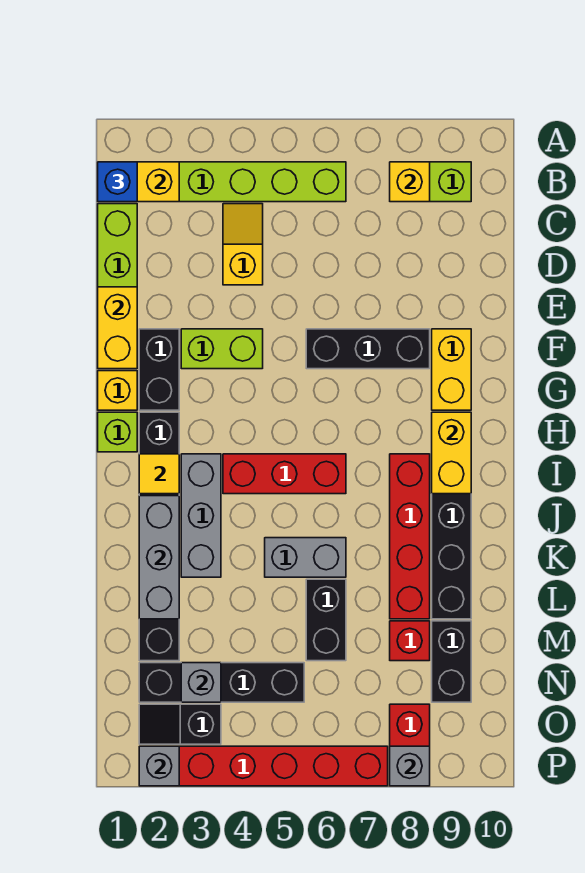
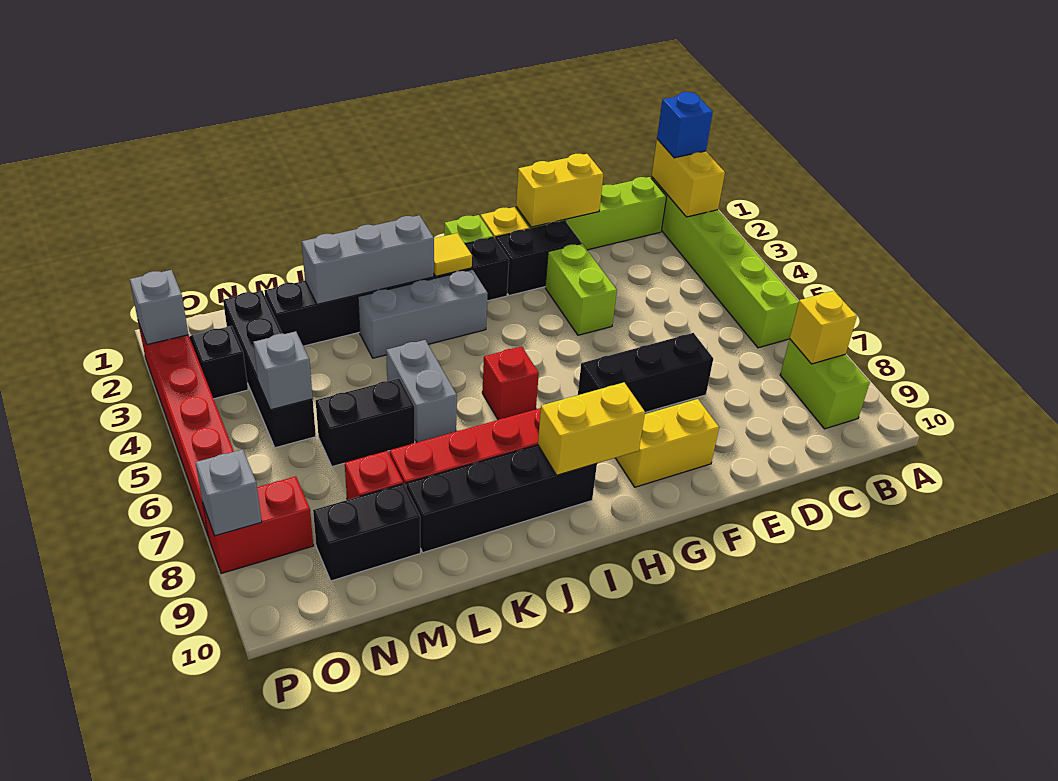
yellow slope C4:D4 level 1 top D -> none
black brick F6:F8 level 1 -> black brick E7:G7 level 1
red brick I4:I6 level 1 -> red brick I6 level 1
grey brick N3 level 2 -> grey brick N5 level 2

